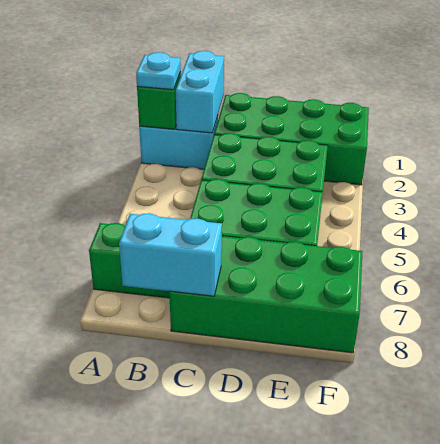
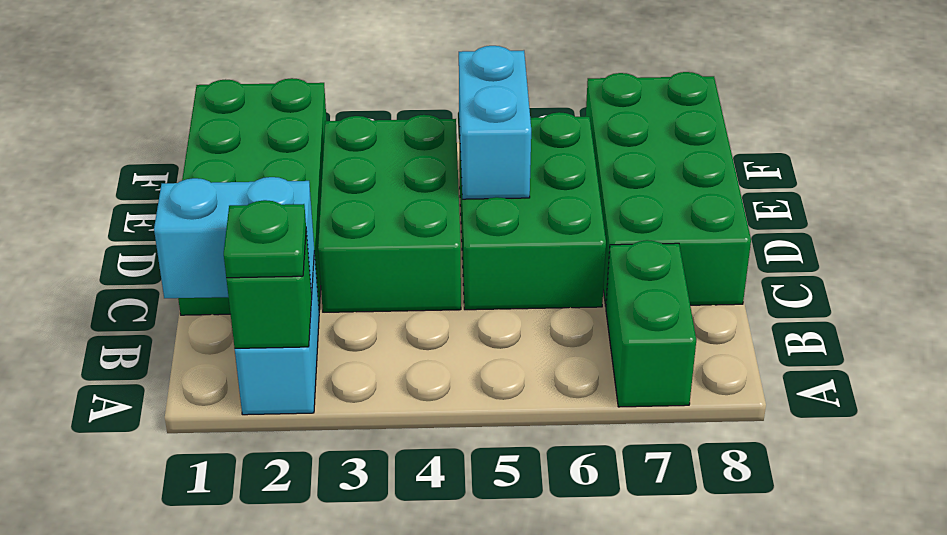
cyan plate A2 level 3 -> green plate A2 level 3
cyan brick B8:C8 level 2 -> cyan brick D5:E5 level 2

